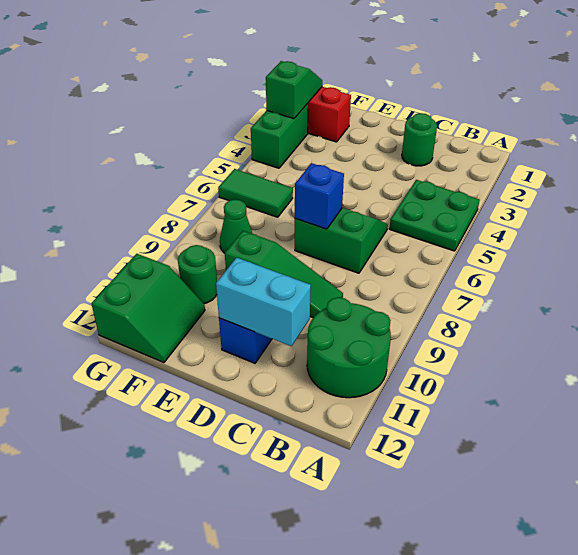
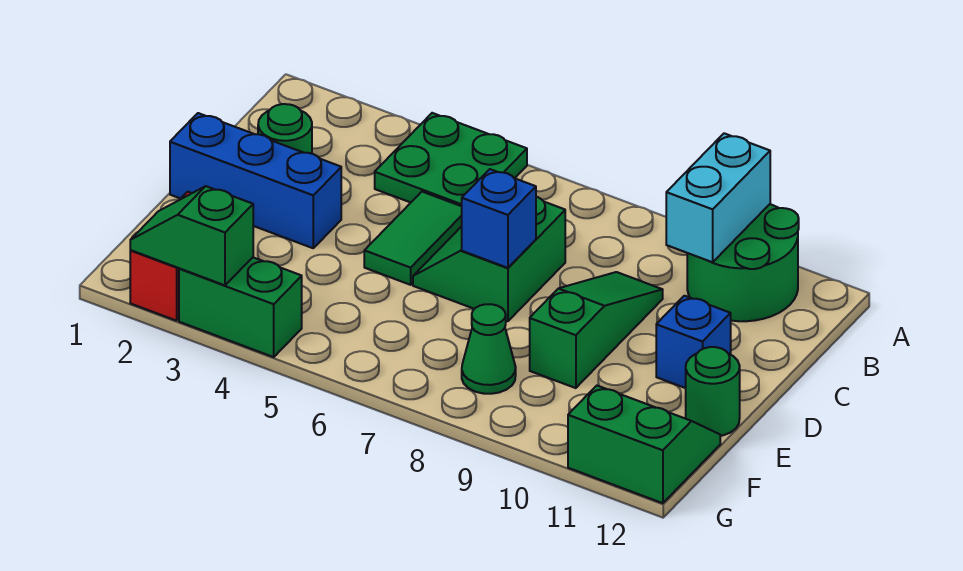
cyan brick C11:D11 level 2 -> cyan brick A10:B10 level 2
none -> blue brick D1:D3 level 1
green tile F6:G6 level 1 -> green tile C5:D5 level 1
green round brick F10 level 1 -> green round brick E12 level 1

